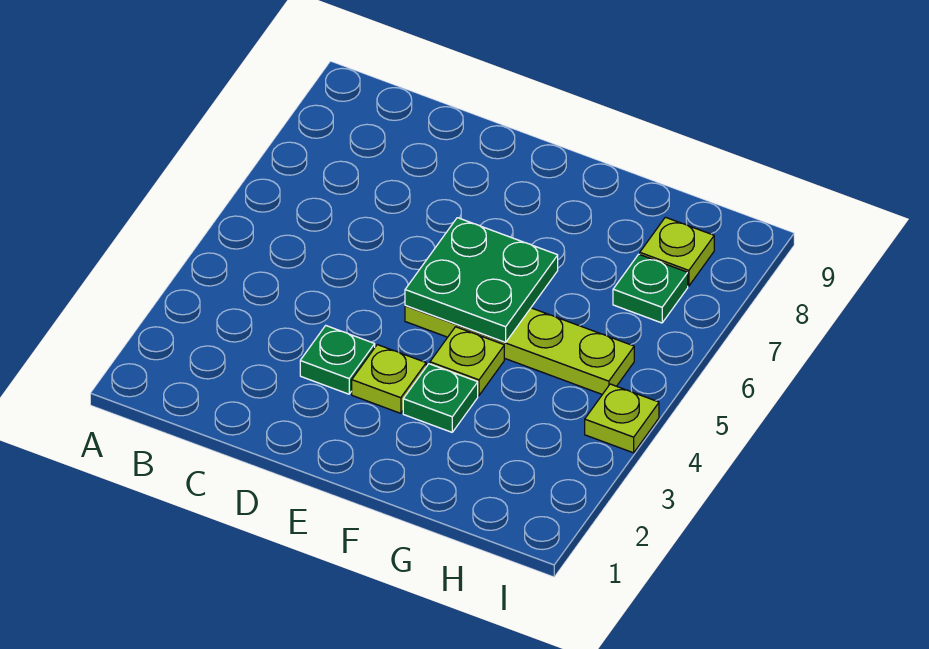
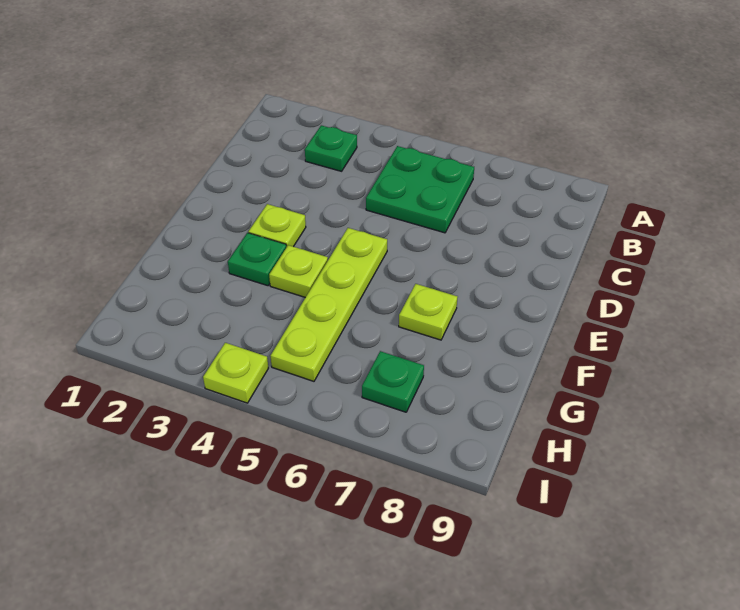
green plate D3 level 1 -> green plate B3 level 1
green plate E5:F6 level 2 -> green plate B5:C6 level 1
lime plate H8 level 1 -> lime plate F7 level 1

